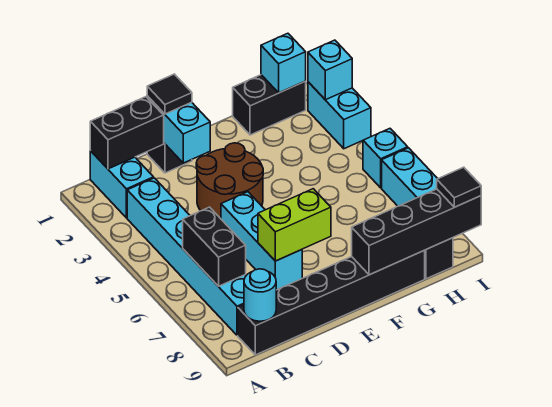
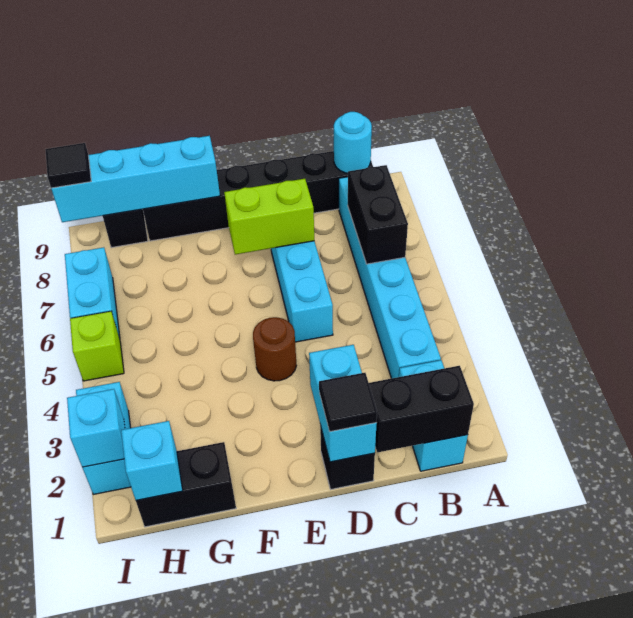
brown round brick D3:E4 level 1 -> brown round brick E4 level 1
black brick F9:I9 level 2 -> cyan brick F9:I9 level 2
cyan brick I5 level 1 -> lime brick I5 level 1

